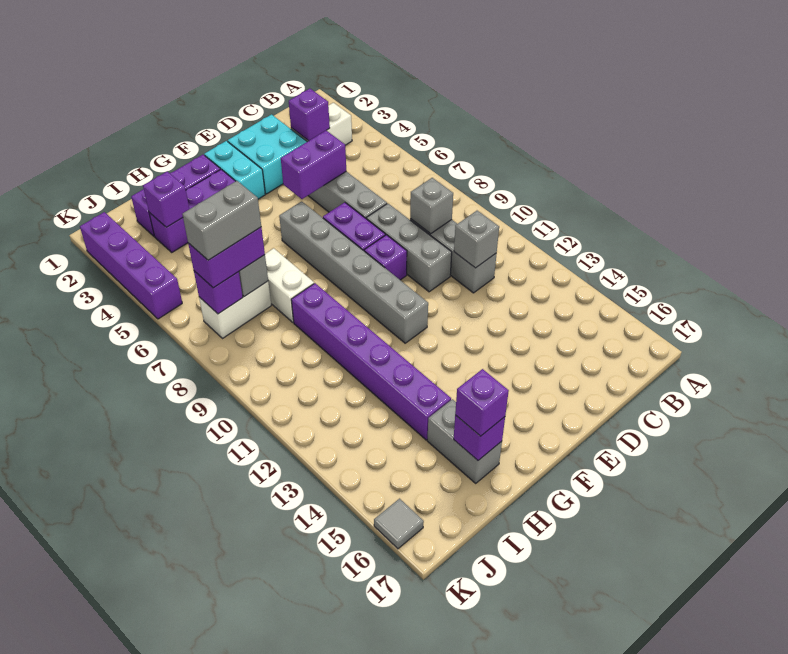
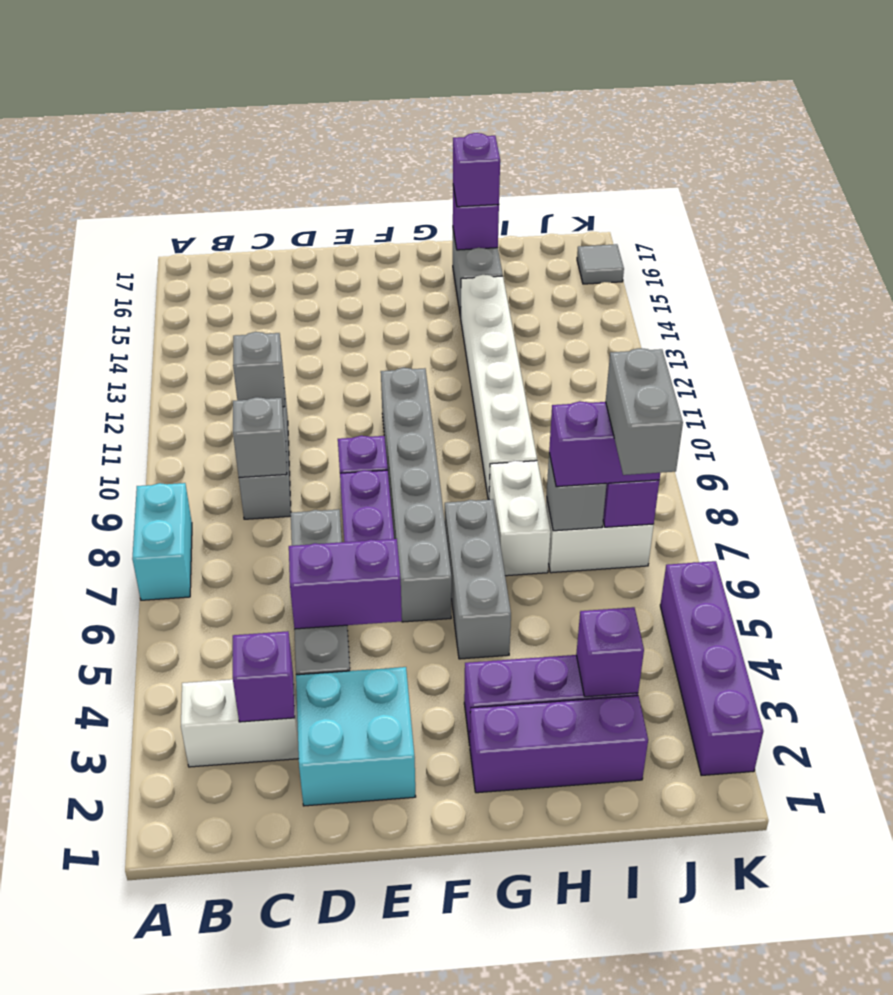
grey brick D8:D10 level 1 -> grey brick G5:G7 level 1
cyan brick F2:F3 level 1 -> cyan brick A7:A8 level 1
purple brick H9:H14 level 1 -> white brick H9:H14 level 1
grey brick I7:J7 level 4 -> grey brick J6:J7 level 4

